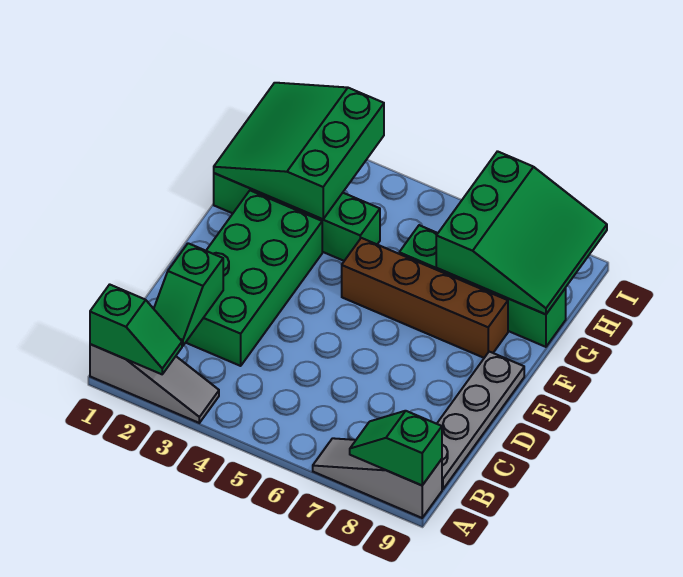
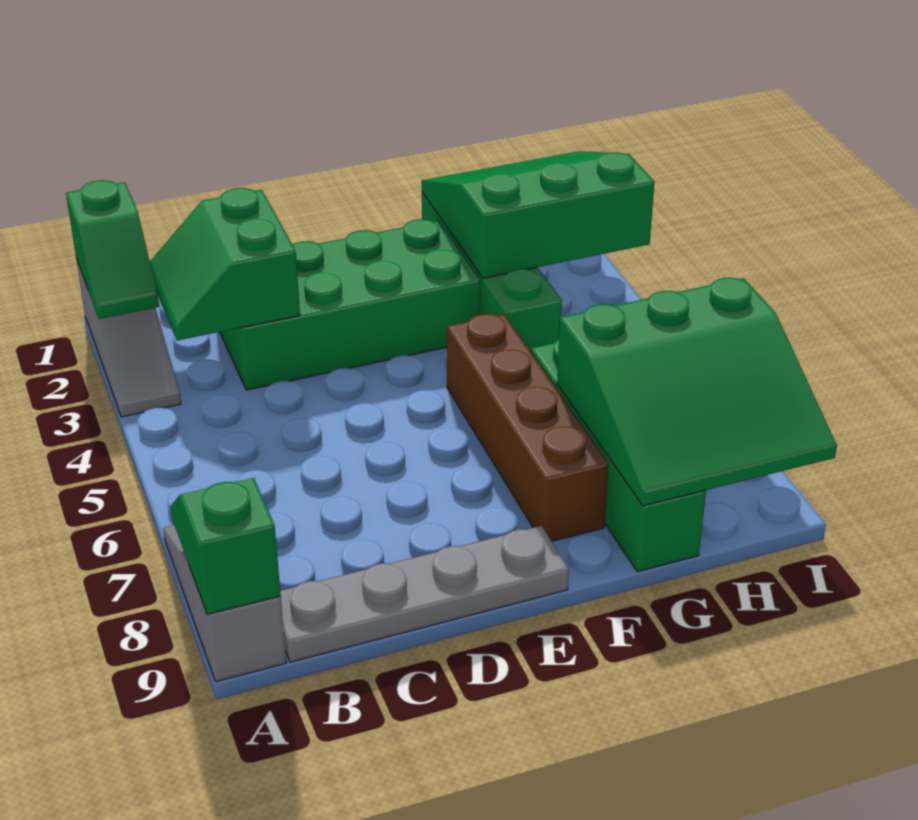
green slope B2:C2 level 2 top C -> green slope B2:C3 level 2 top C

